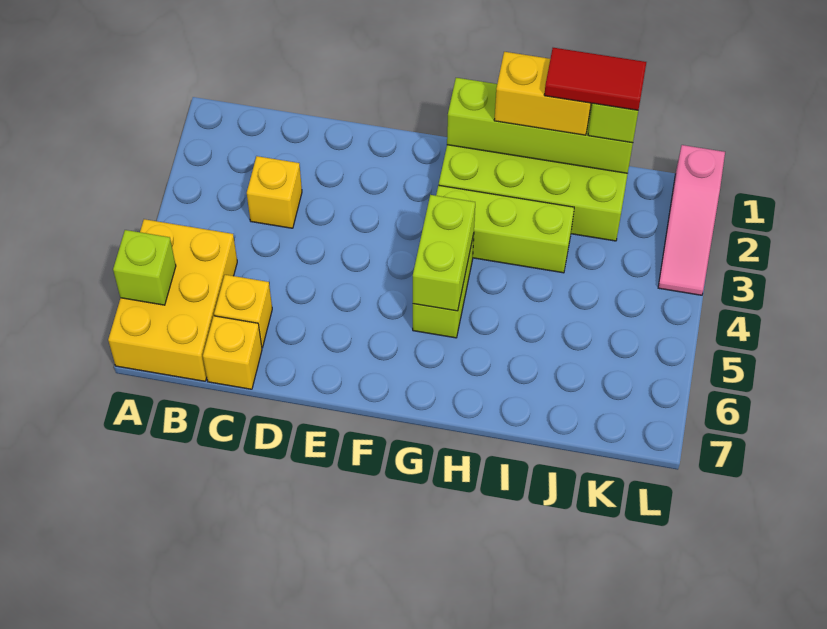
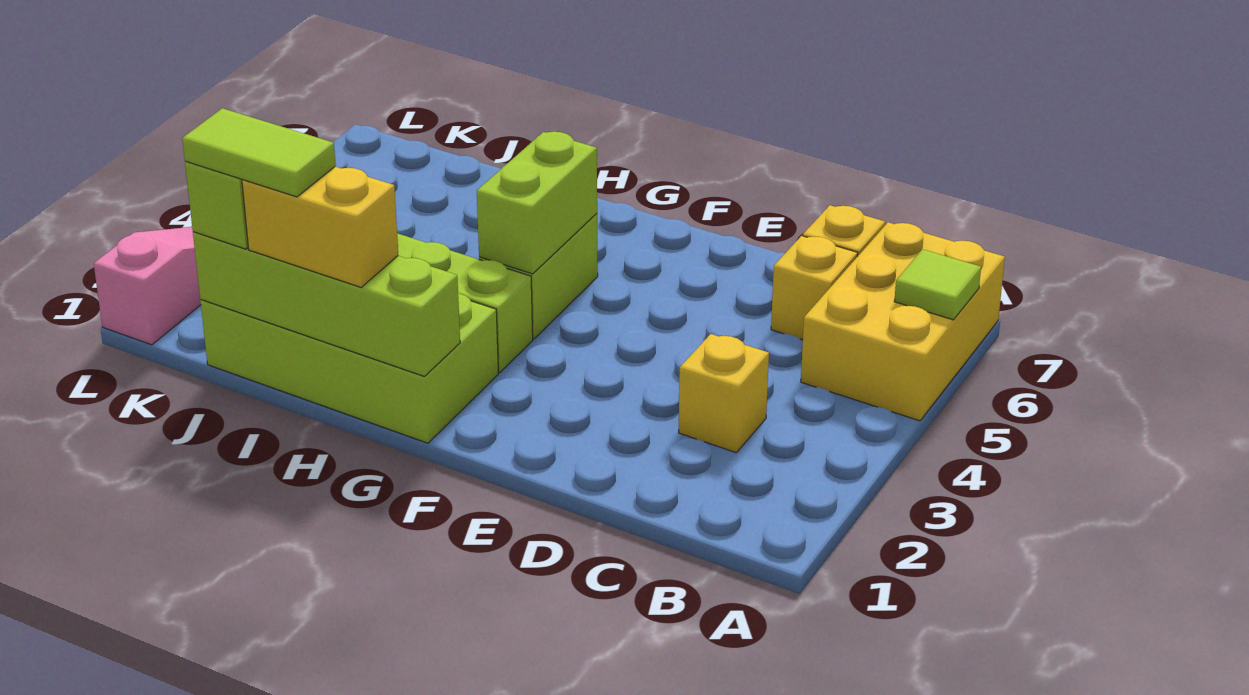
lime brick A6 level 2 -> lime tile A6 level 2
red tile I1:J1 level 4 -> lime tile I1:J1 level 4

